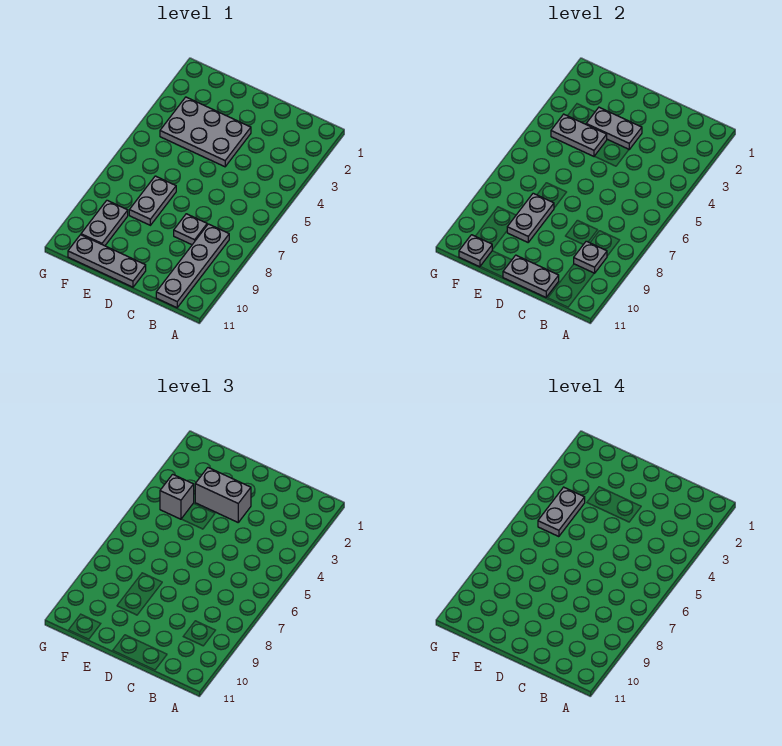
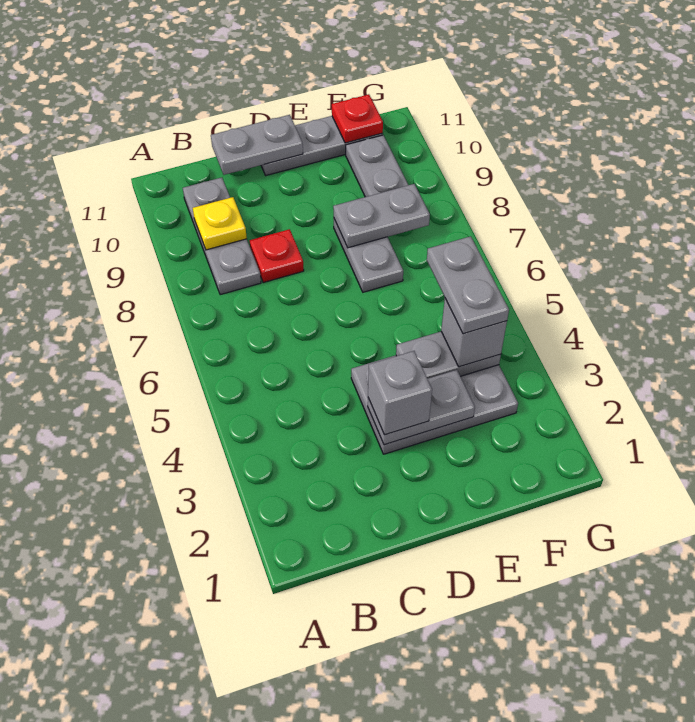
grey plate B8:B11 level 1 -> grey plate B8:B10 level 1
grey plate B9 level 2 -> yellow plate B9 level 2
grey plate C8 level 1 -> red plate C8 level 1
grey brick D3:E3 level 3 -> grey brick D3 level 3
grey plate E8:E9 level 2 -> grey plate E8:F8 level 2
grey plate F11 level 2 -> red plate F11 level 2

